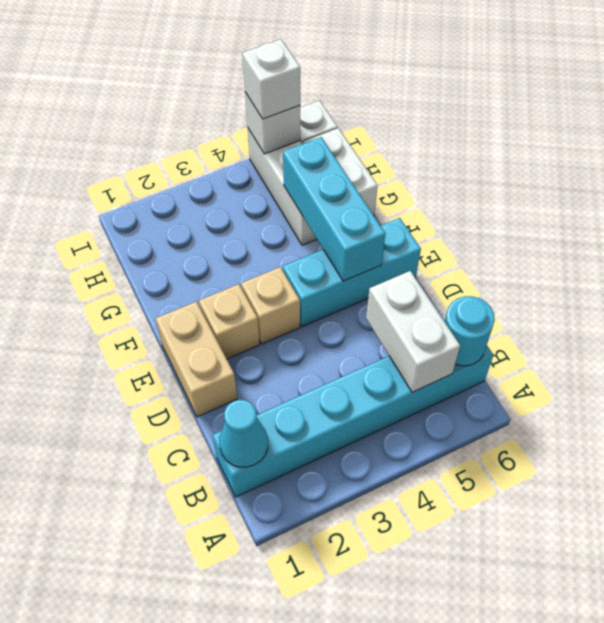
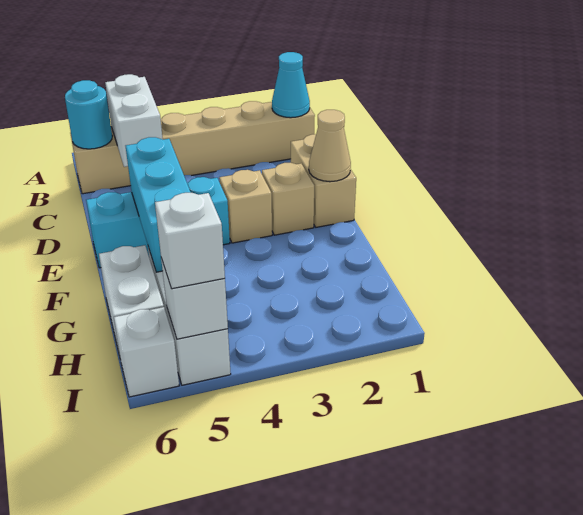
cyan brick B1:B6 level 1 -> tan brick B1:B6 level 1
none -> tan cone E1 level 2

